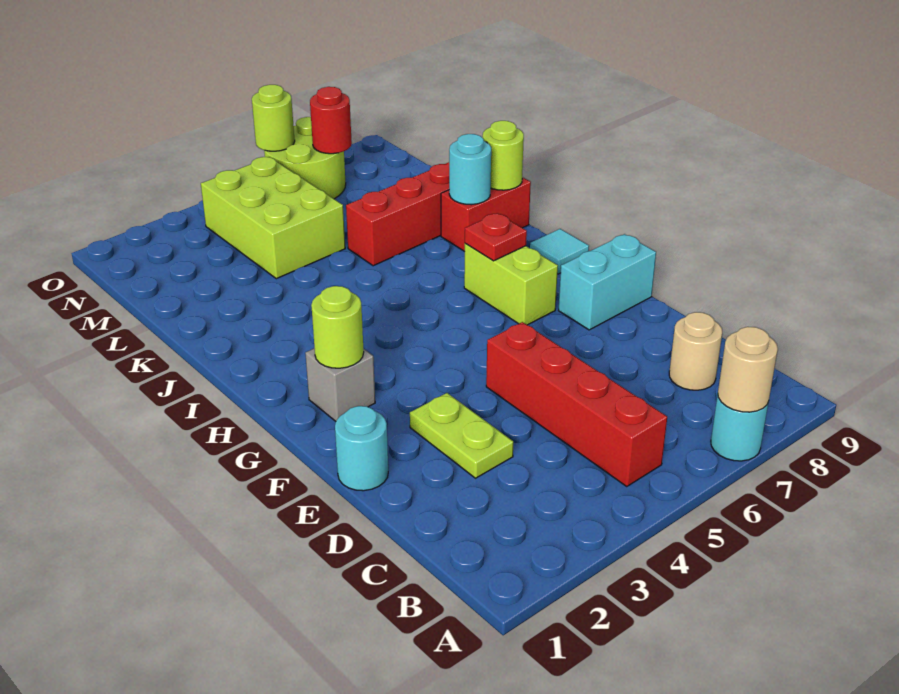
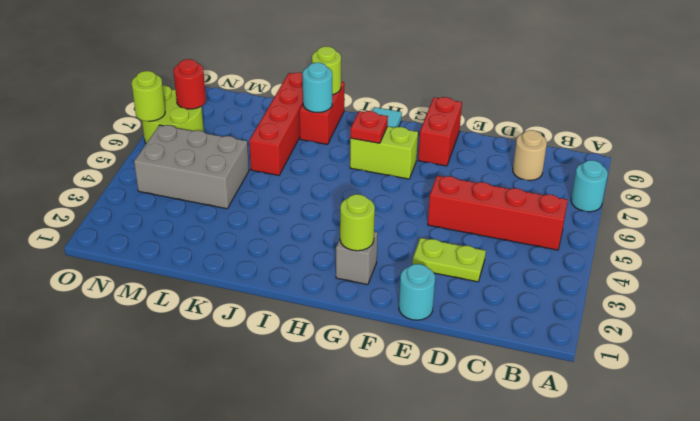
tan round brick A7 level 2 -> none
cyan brick F8:F9 level 1 -> red brick F8:F9 level 1
lime brick L4:N5 level 1 -> grey brick L4:N5 level 1

